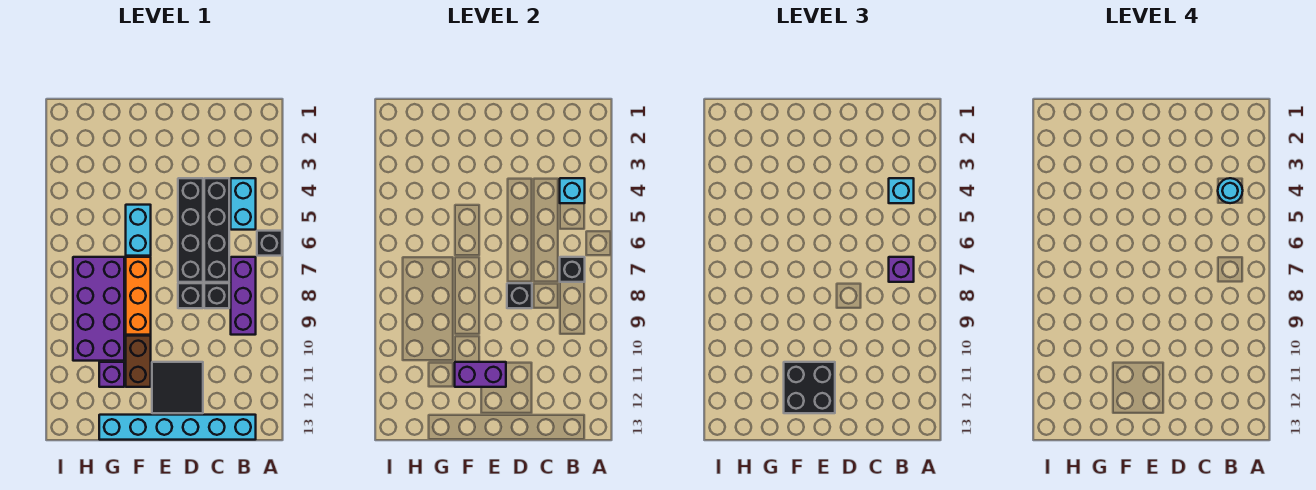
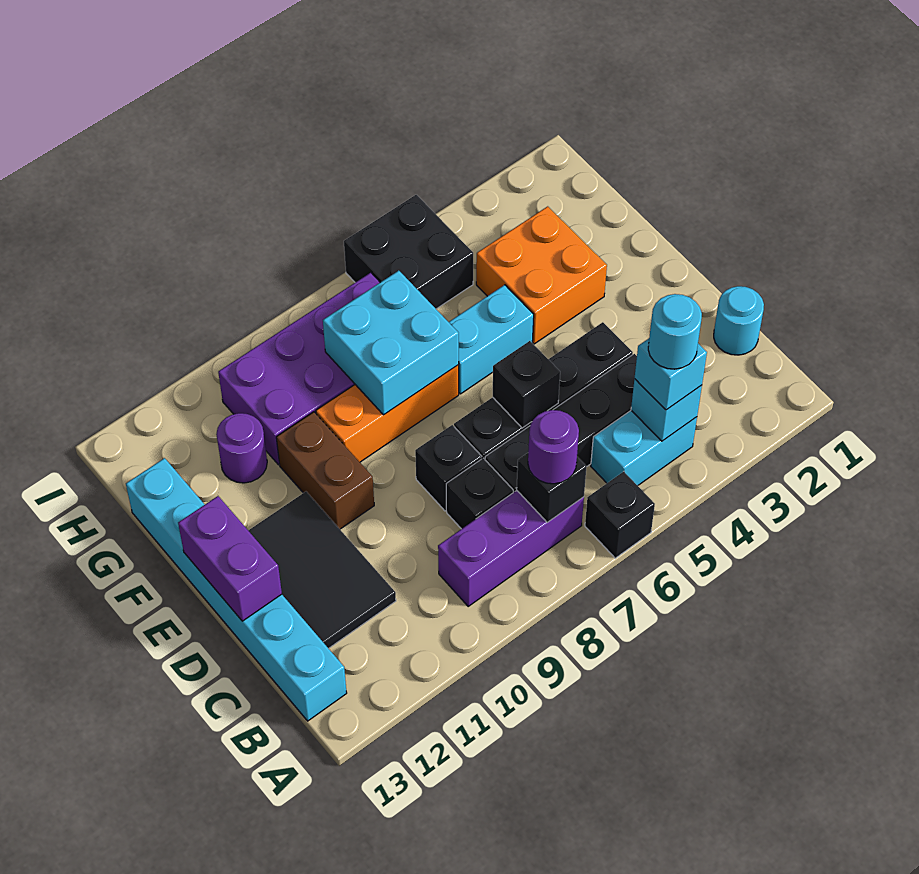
purple brick B7 level 3 -> purple round brick B7 level 3
none -> cyan round brick C1 level 1
black brick D8 level 2 -> black brick D6 level 2
black tile D11:E12 level 1 -> black tile C11:E12 level 1
purple brick E11:F11 level 2 -> purple brick D13:E13 level 2
black brick E11:F12 level 3 -> black brick H5:I6 level 1
none -> orange brick F3:G4 level 1
none -> cyan brick F7:G8 level 2
brown brick F10:F11 level 1 -> brown brick E10:F10 level 1
purple brick G11 level 1 -> purple round brick G11 level 1

